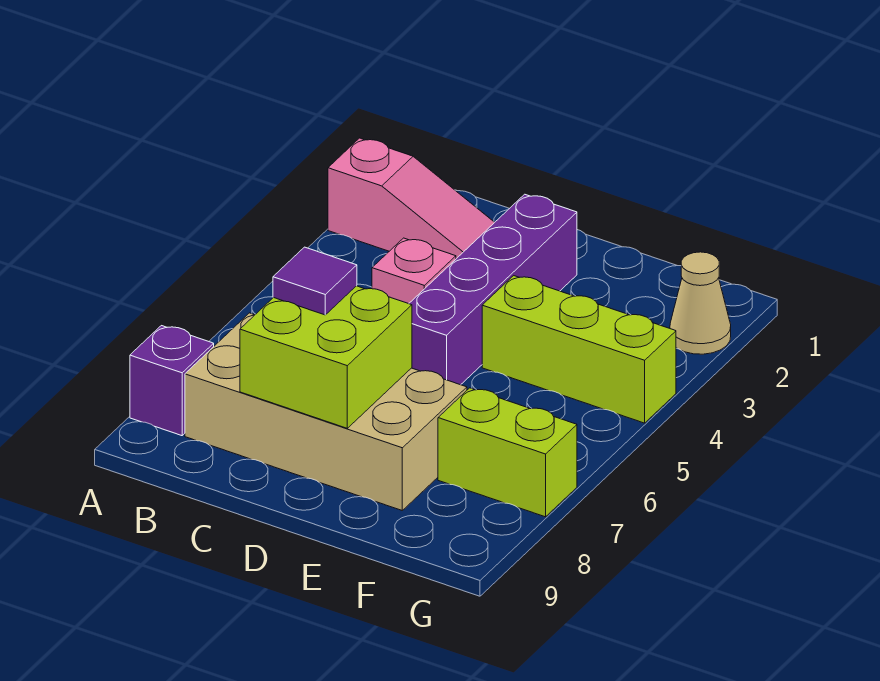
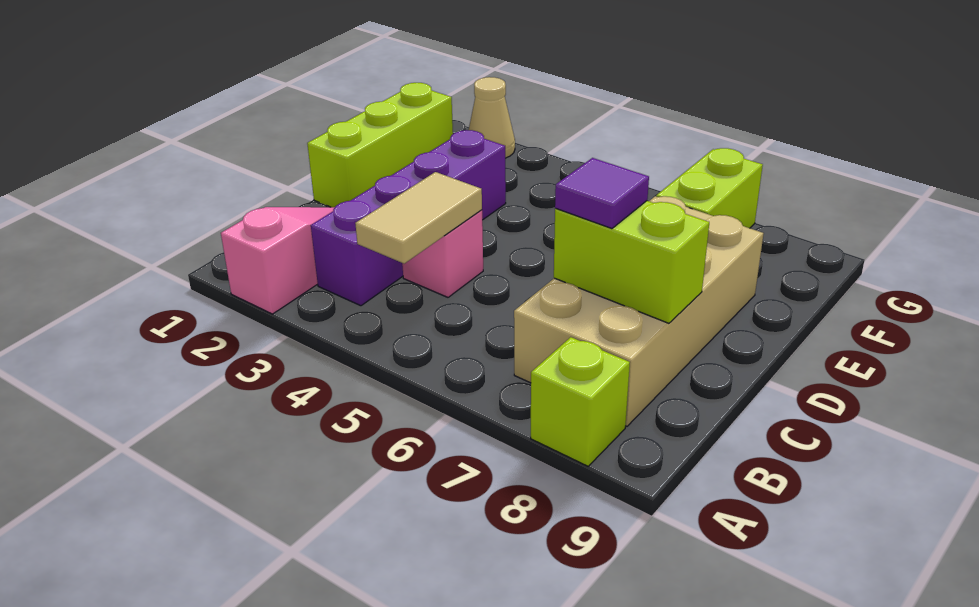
purple brick A8 level 1 -> lime brick A8 level 1
none -> tan tile B4:C4 level 2
lime brick C7:D8 level 2 -> lime brick C7:C8 level 2
purple brick D2:D5 level 1 -> purple brick B3:E3 level 1
lime brick E4:G4 level 1 -> lime brick D1:F1 level 1

